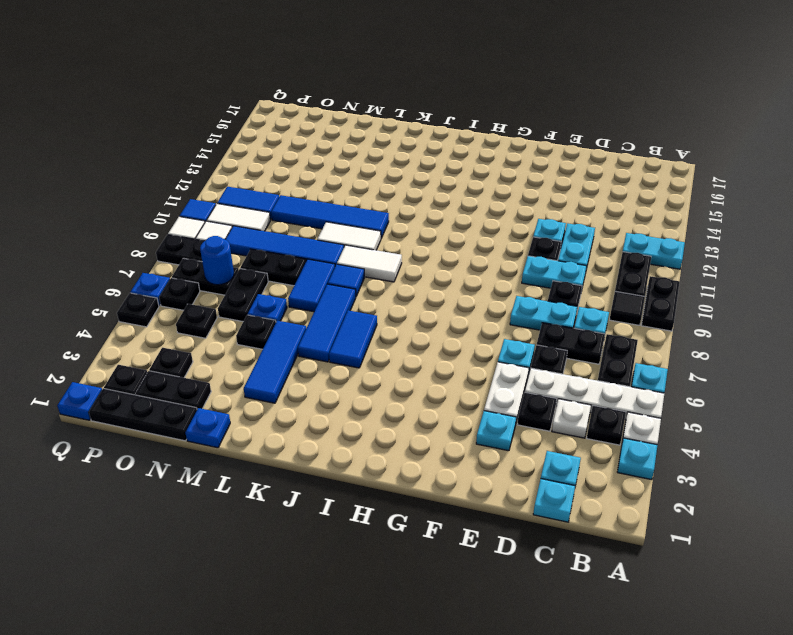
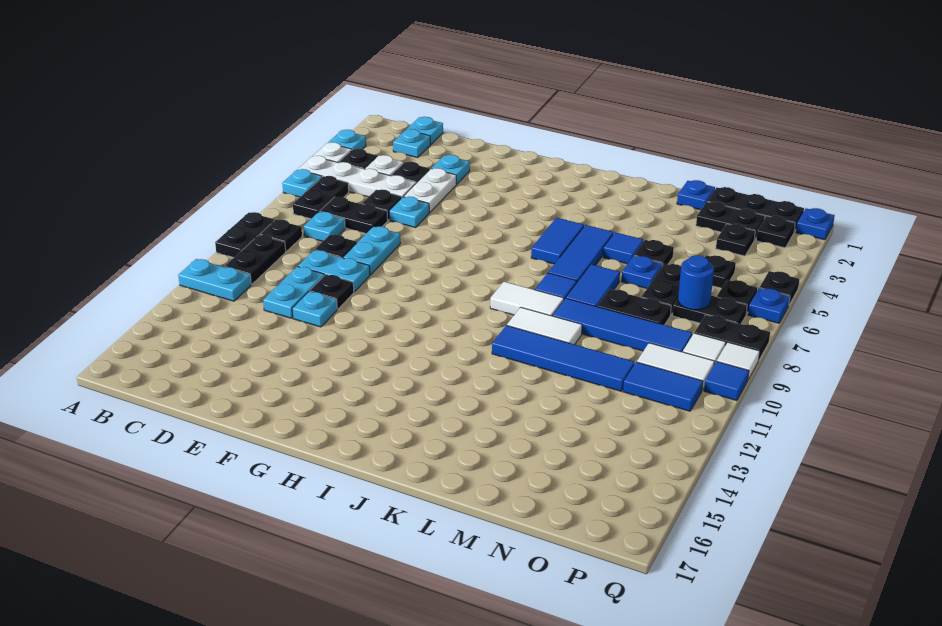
black tile B9 level 1 -> black plate B9 level 1
cyan plate D8:E8 level 1 -> cyan plate E8:E9 level 1
blue tile L3:L5 level 1 -> blue tile L5 level 1

